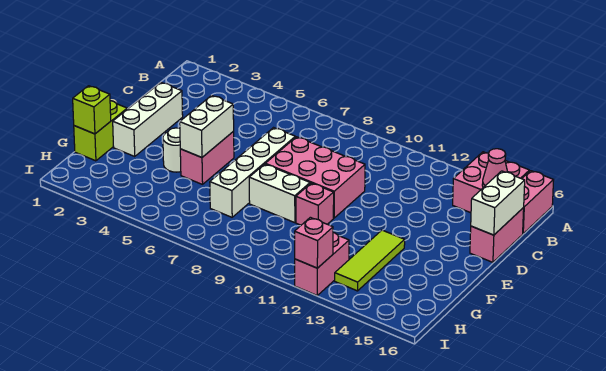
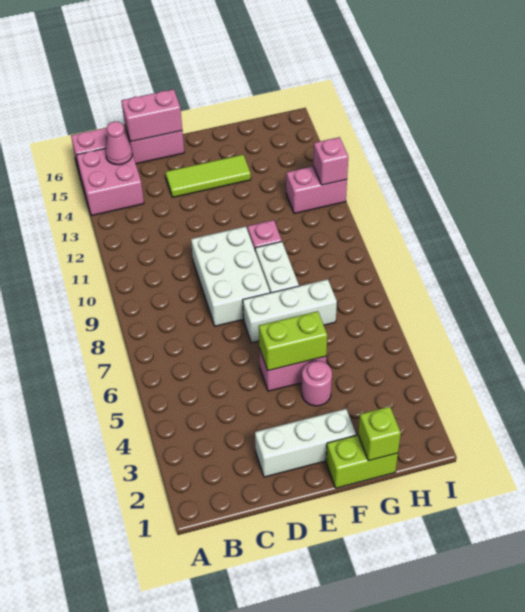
white brick C16:D16 level 2 -> pink brick C16:D16 level 2
white brick D7:G7 level 1 -> white brick E7:G7 level 1
pink brick D8:E10 level 1 -> white brick D8:E10 level 1
white brick E5:F5 level 2 -> lime brick E5:F5 level 2
white round brick F4 level 1 -> pink round brick F4 level 1
lime tile F13:H13 level 1 -> lime tile D14:F14 level 1

